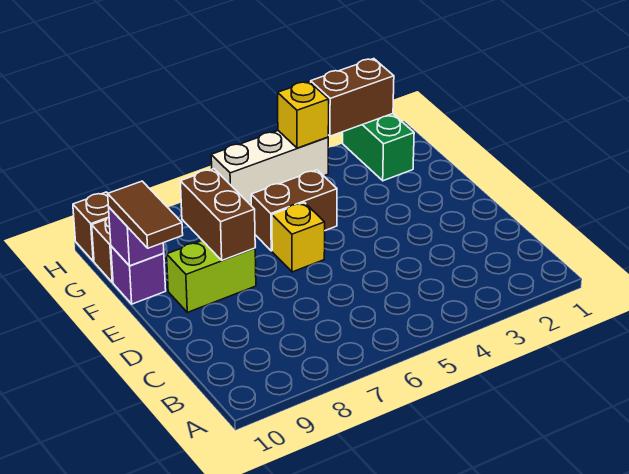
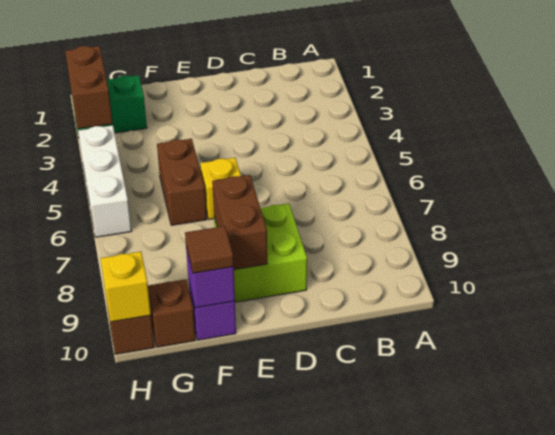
lime brick E8:E9 level 1 -> lime brick D8:E9 level 1
brown brick E8:F8 level 2 -> brown brick E8:E9 level 2
brown tile E10:F10 level 3 -> brown tile F10 level 3
yellow brick H4 level 2 -> yellow brick H10 level 2

